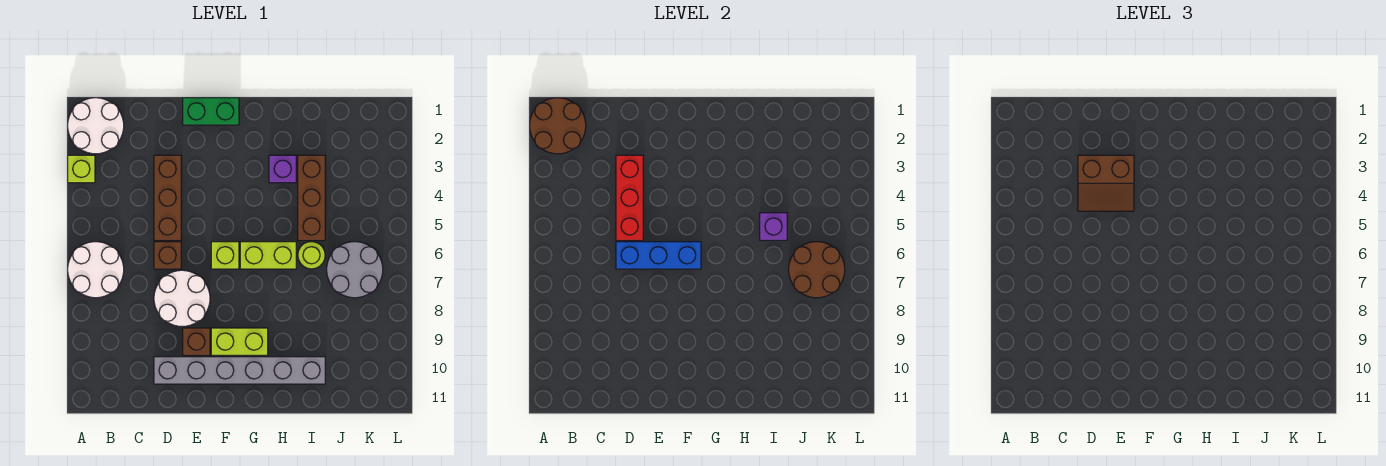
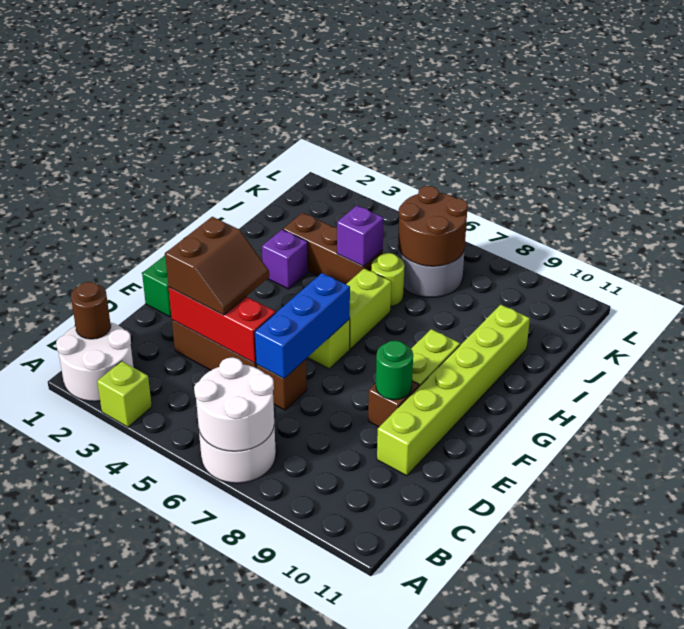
brown round brick A1:B2 level 2 -> brown round brick B1 level 2
white round brick D7:E8 level 1 -> white round brick A6:B7 level 2
grey brick D10:I10 level 1 -> lime brick D10:I10 level 1
none -> green round brick E9 level 2

